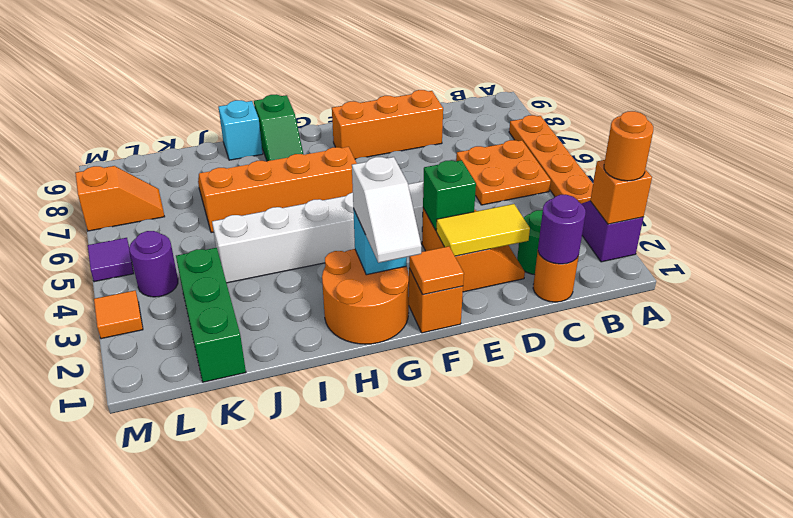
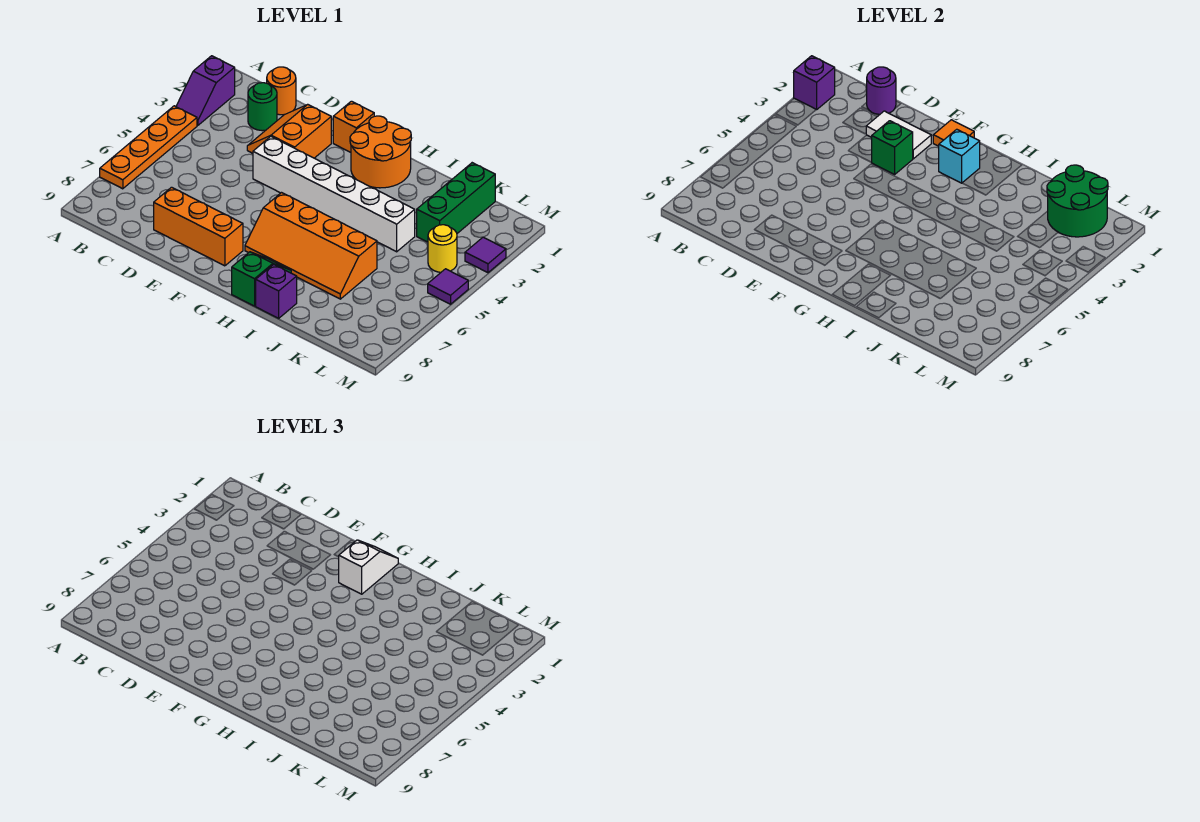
orange brick A2 level 2 -> purple brick A2 level 2
orange round brick A2 level 3 -> none
orange plate B5:C6 level 1 -> none
yellow tile D2:E2 level 2 -> white tile D2:E2 level 2
cyan brick I9 level 1 -> purple brick I9 level 1
none -> green round brick K1:L2 level 2
purple round brick L4 level 1 -> yellow round brick L4 level 1
orange slope L7:M7 level 1 top M -> none
orange tile M3 level 1 -> purple tile M3 level 1

